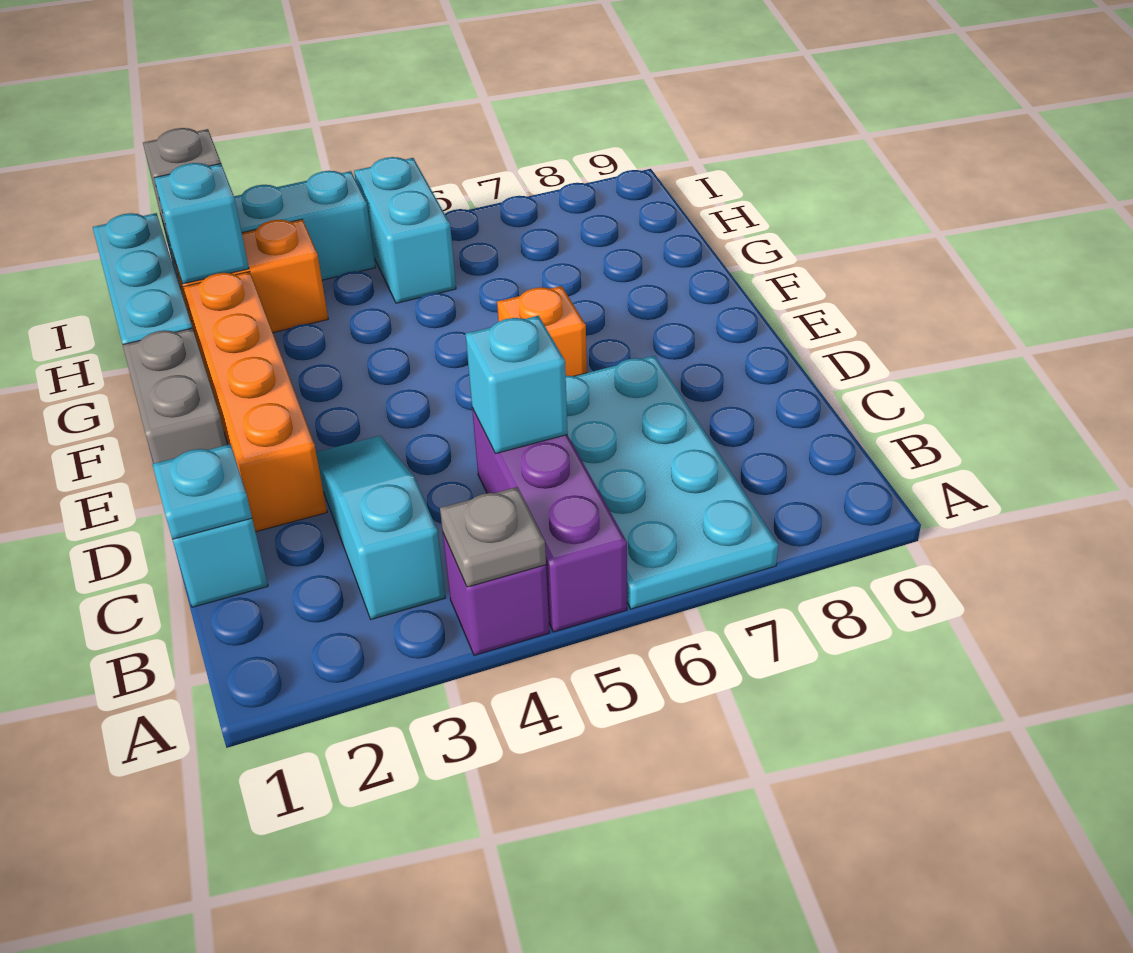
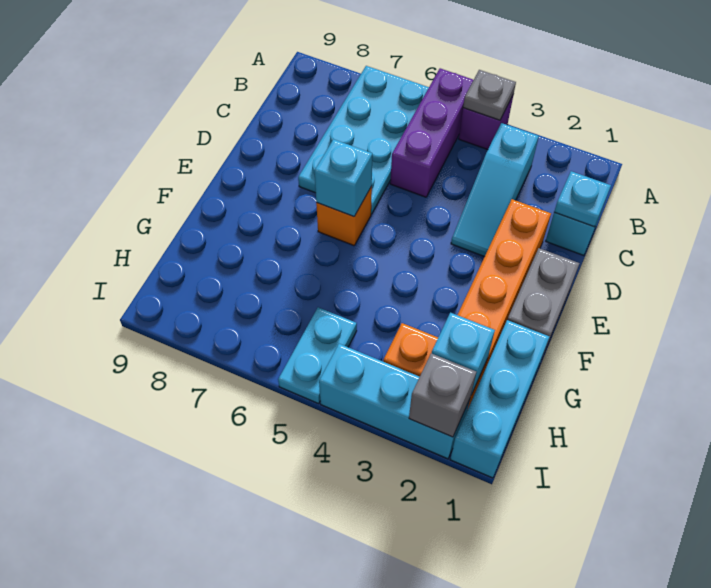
cyan brick C5 level 2 -> cyan brick E6 level 2
cyan brick H5:I5 level 1 -> cyan plate H5:I5 level 1

